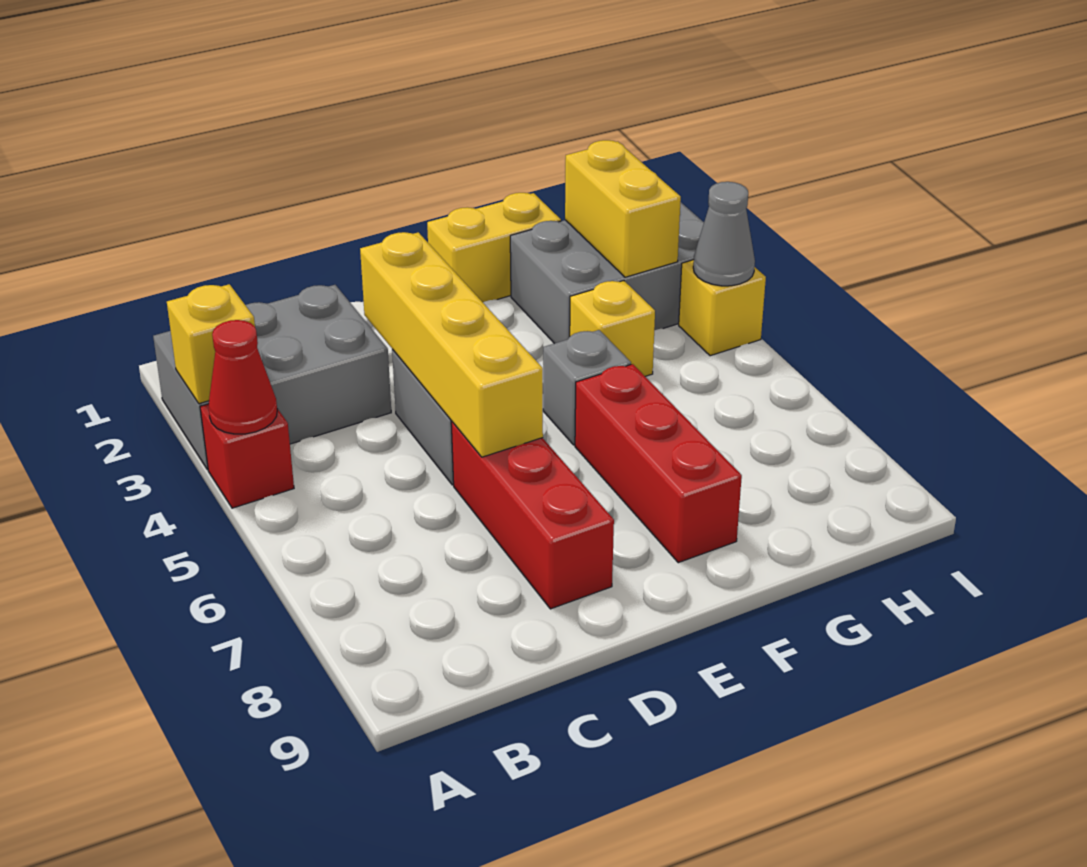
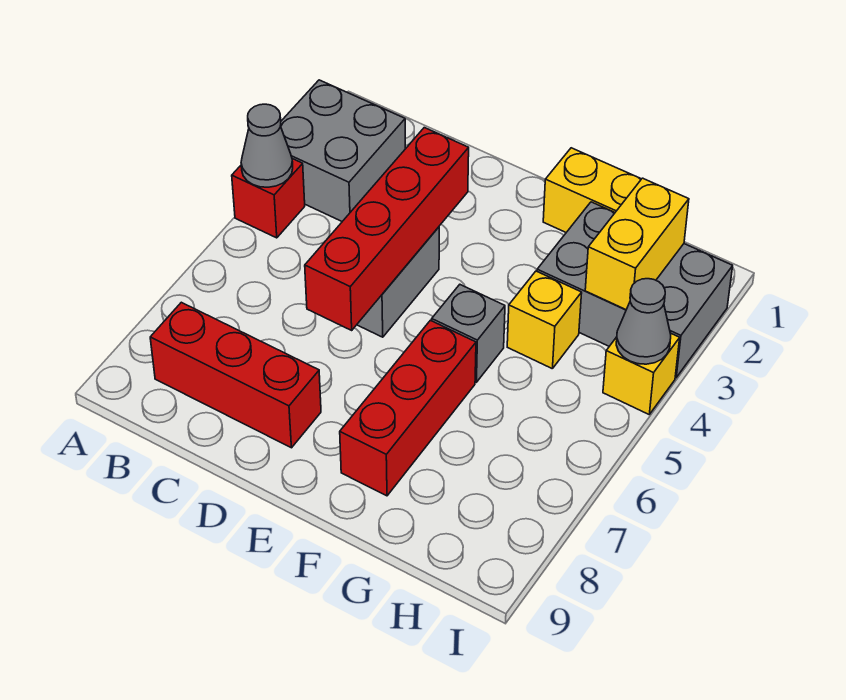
grey brick A2:C3 level 1 -> grey brick A2:B3 level 1
yellow brick A3 level 2 -> none
red cone A4 level 2 -> grey cone A4 level 2
yellow brick D3:D6 level 2 -> red brick D3:D6 level 2
red brick D6:D8 level 1 -> red brick B8:D8 level 1

